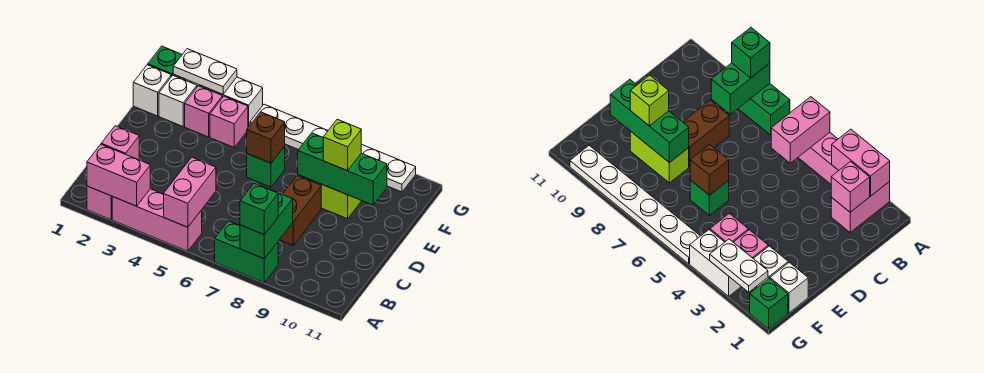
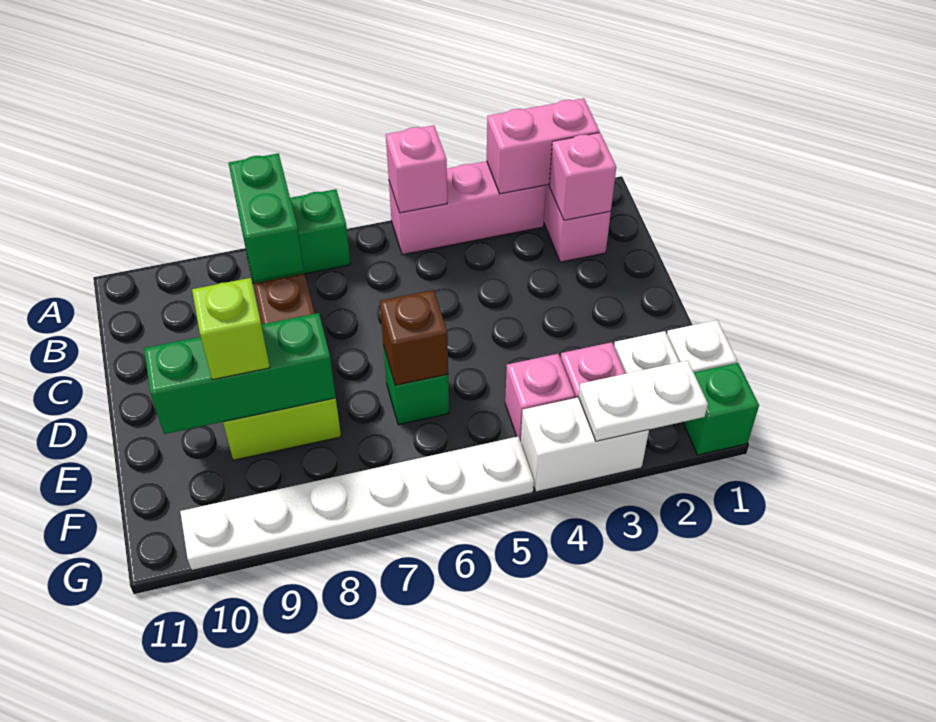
pink brick A5:B5 level 2 -> pink brick A5 level 2
green brick A8 level 3 -> none

